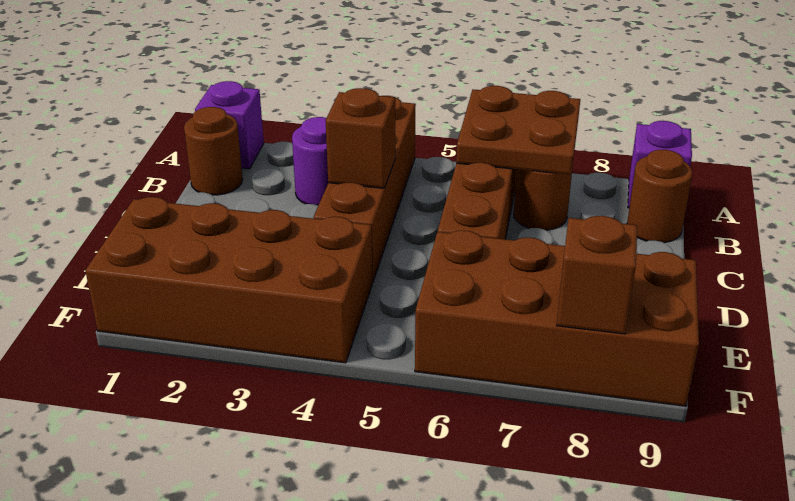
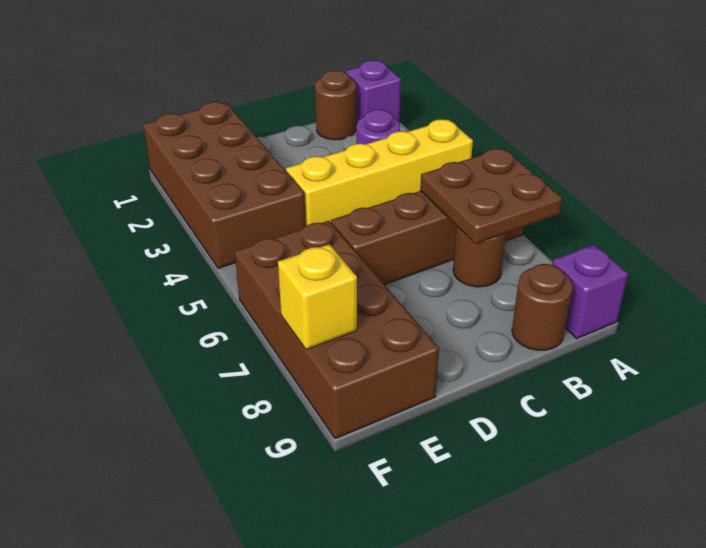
brown brick A4:D4 level 1 -> yellow brick A4:D4 level 1
brown brick C4 level 2 -> none
brown brick F8 level 2 -> yellow brick F8 level 2

